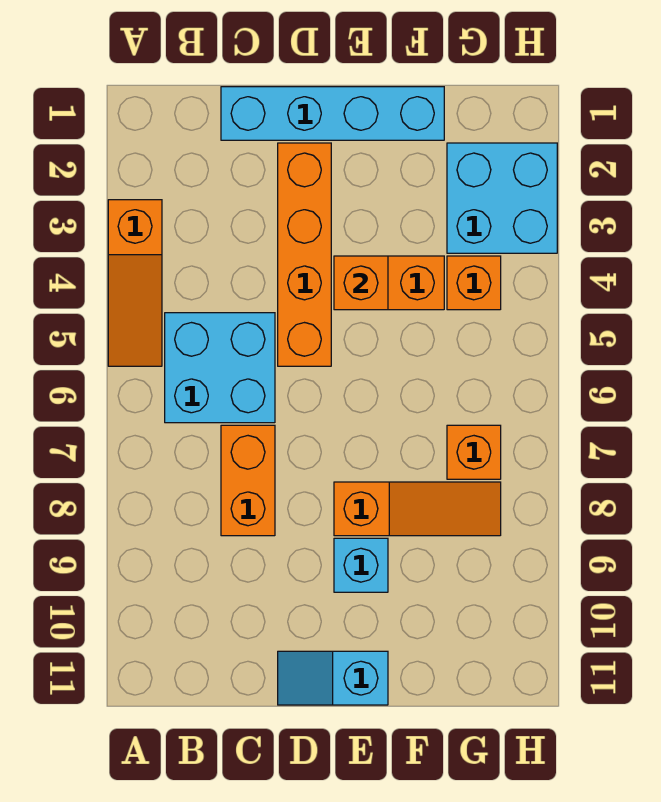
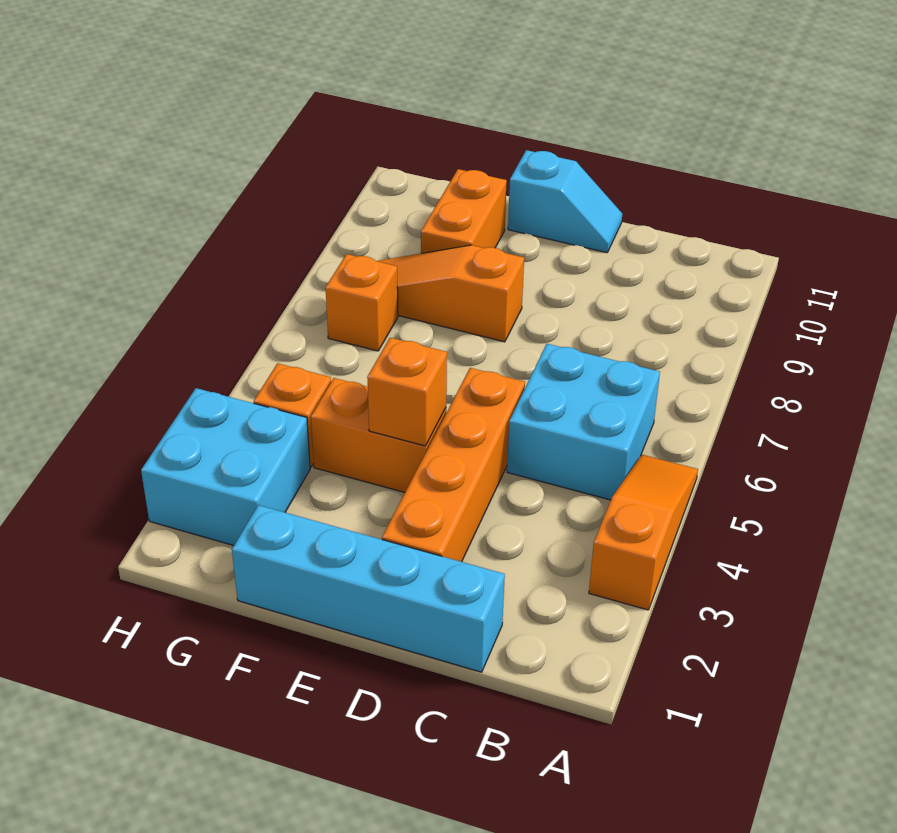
orange brick C7:C8 level 1 -> orange brick F9:F10 level 1
cyan brick E9 level 1 -> none

